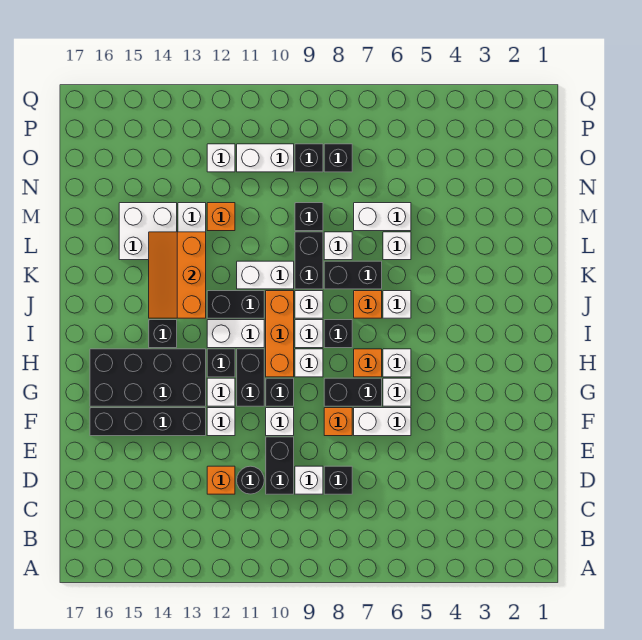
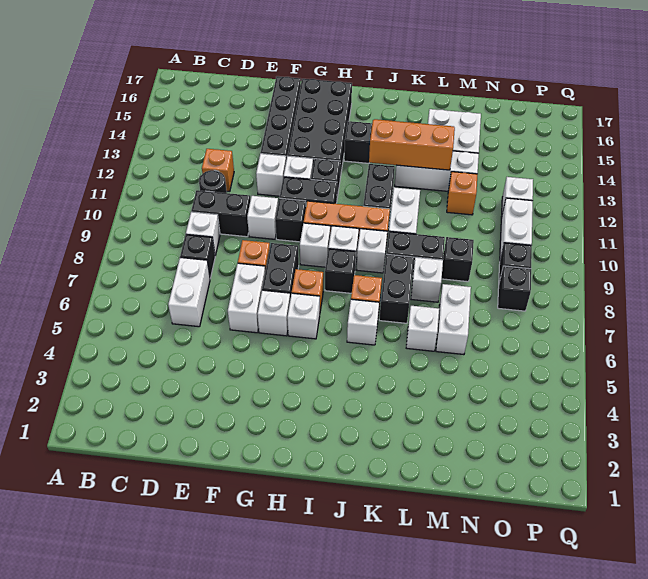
white brick I11:I12 level 1 -> white brick D6:D7 level 1

